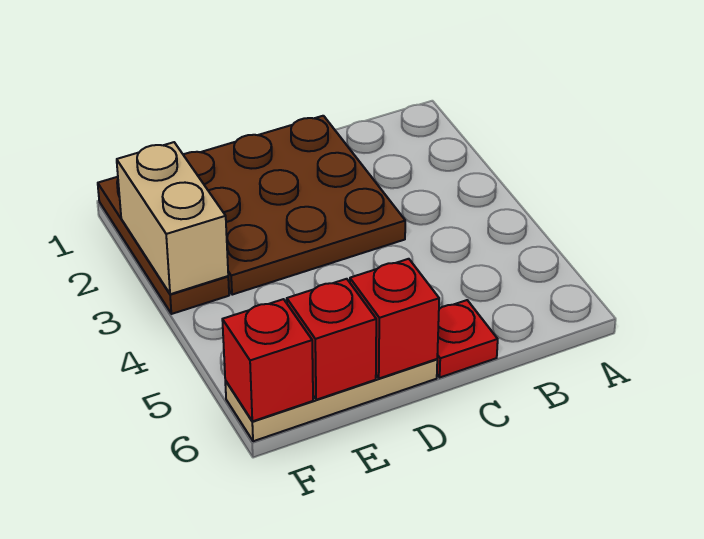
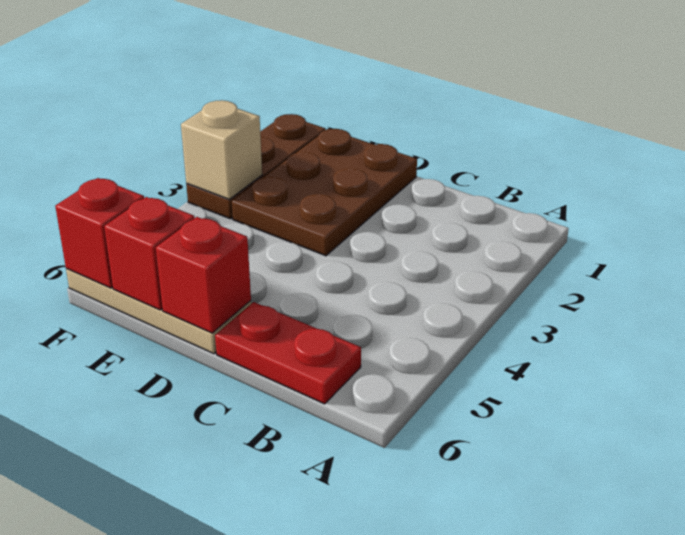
brown plate C1:E3 level 1 -> brown plate D1:E3 level 1
red plate C6 level 1 -> red plate B6:C6 level 1
tan brick F2:F3 level 2 -> tan brick F3 level 2

